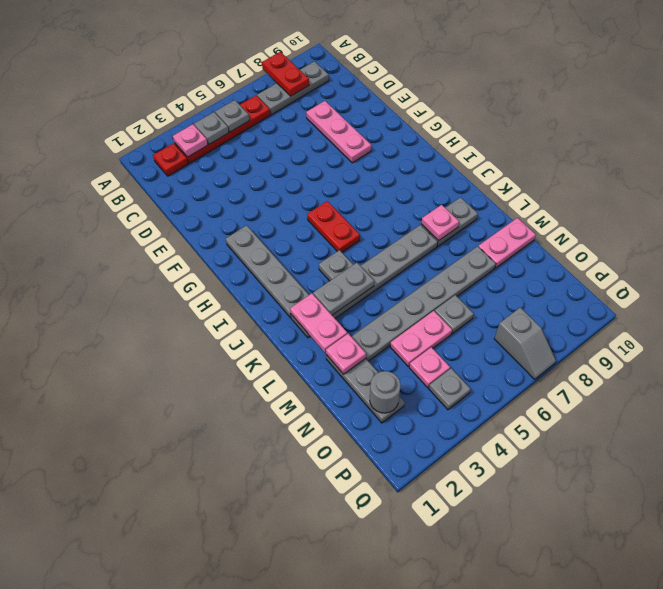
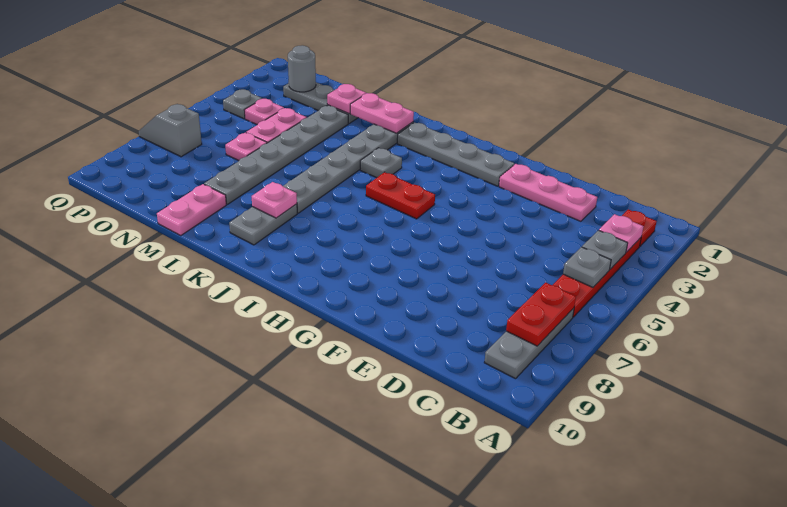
red plate A8:B8 level 2 -> red plate B7:B8 level 2
pink plate D8:F8 level 1 -> pink plate D2:F2 level 1
grey plate K3:K4 level 2 -> none
grey plate N6 level 1 -> pink plate N6 level 1

